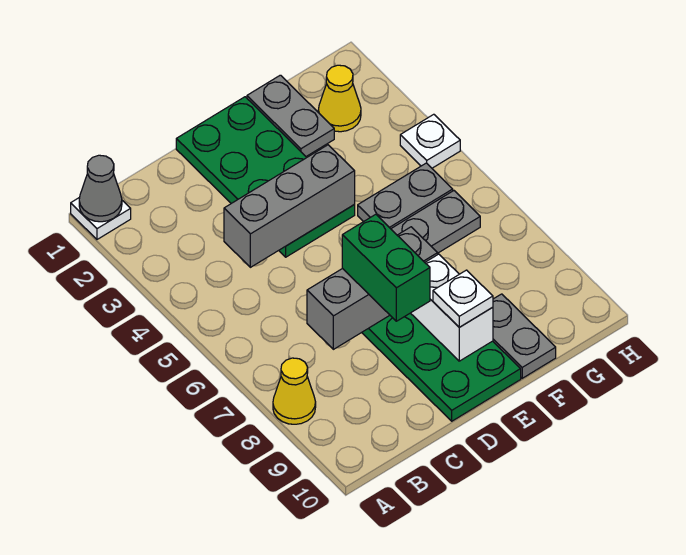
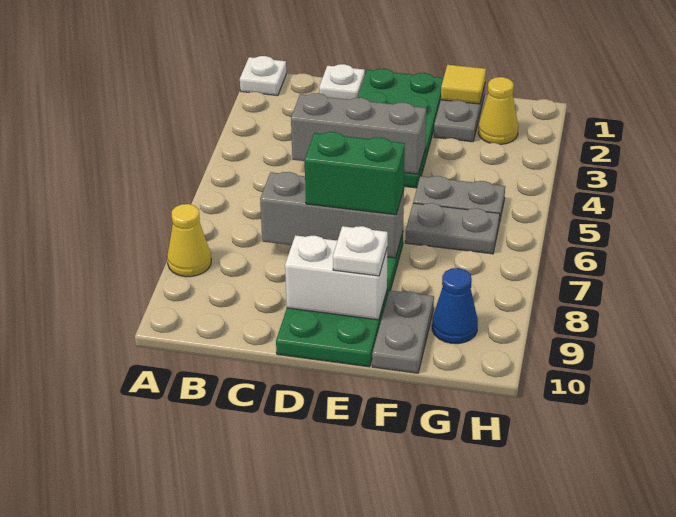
grey cone A1 level 2 -> none
green brick D7:D8 level 3 -> green brick D7:E7 level 3
white brick E8:E9 level 2 -> white brick D9:E9 level 2
none -> yellow tile F1 level 2
none -> blue cone G9 level 1
white plate H4 level 1 -> white plate C1 level 1

